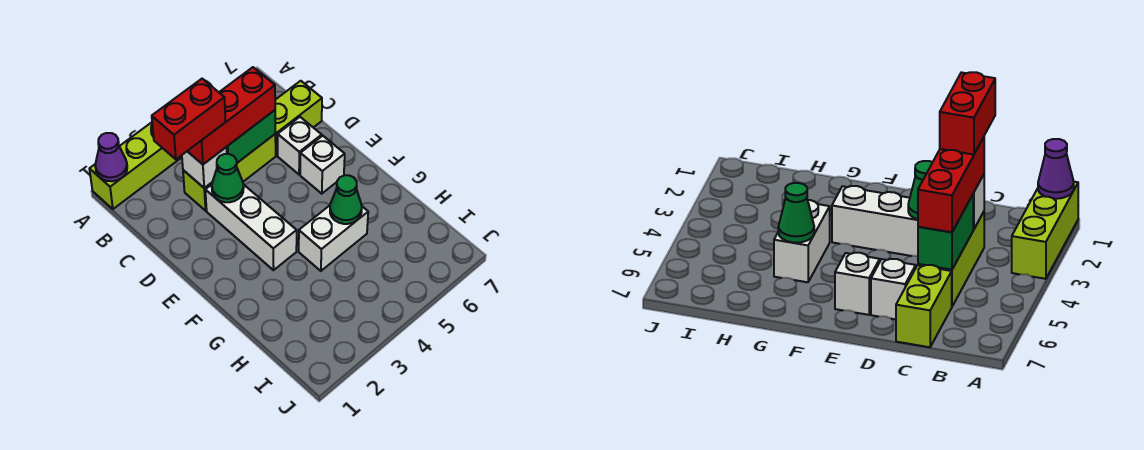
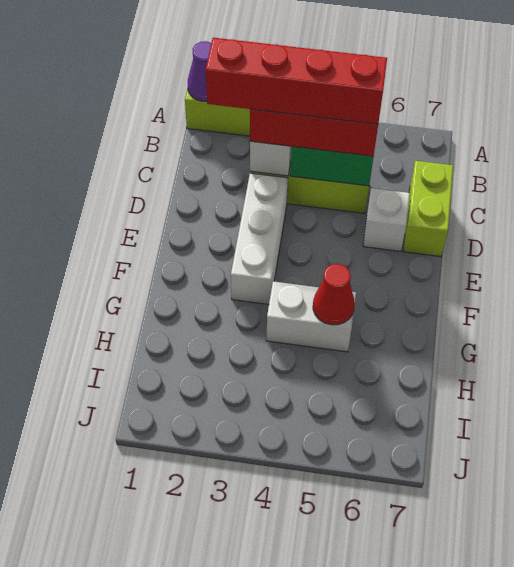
red brick C2:C3 level 4 -> red brick C2:C5 level 4
lime brick C6:C7 level 1 -> lime brick C7:D7 level 1
green cone D3 level 2 -> none
white brick E6 level 1 -> none
green cone G5 level 2 -> red cone G5 level 2

